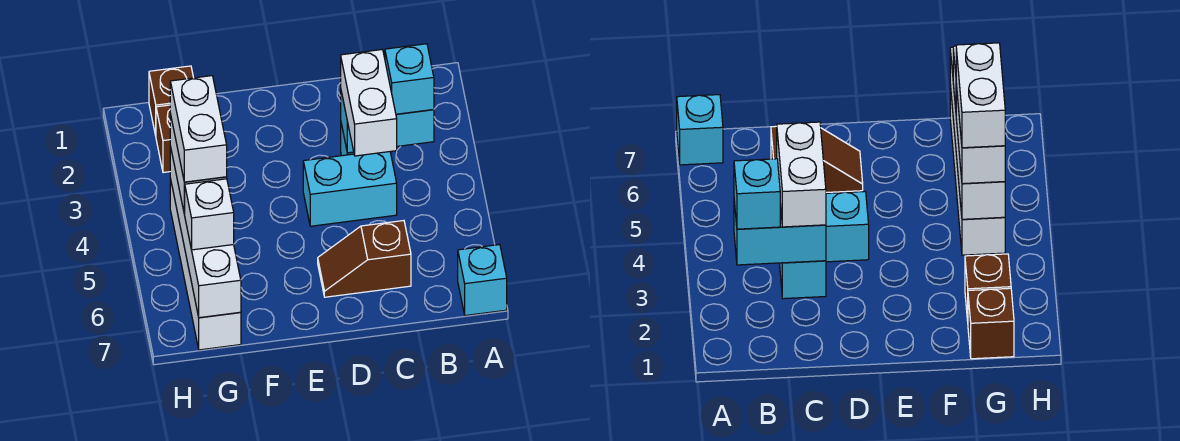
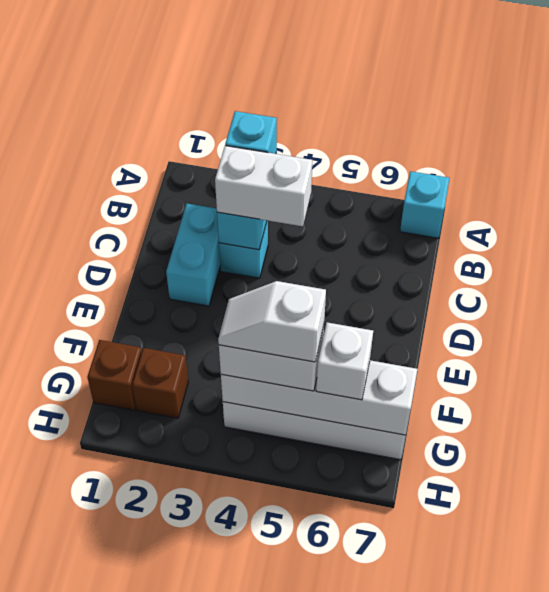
cyan brick C4:D4 level 1 -> cyan brick C2:D2 level 1
brown slope C6:D6 level 1 top C -> none
white brick G4:G5 level 4 -> white slope G4:G5 level 4 top 5

